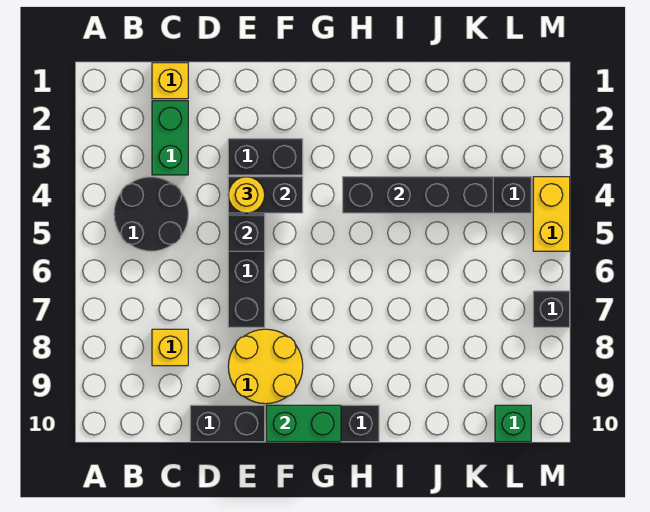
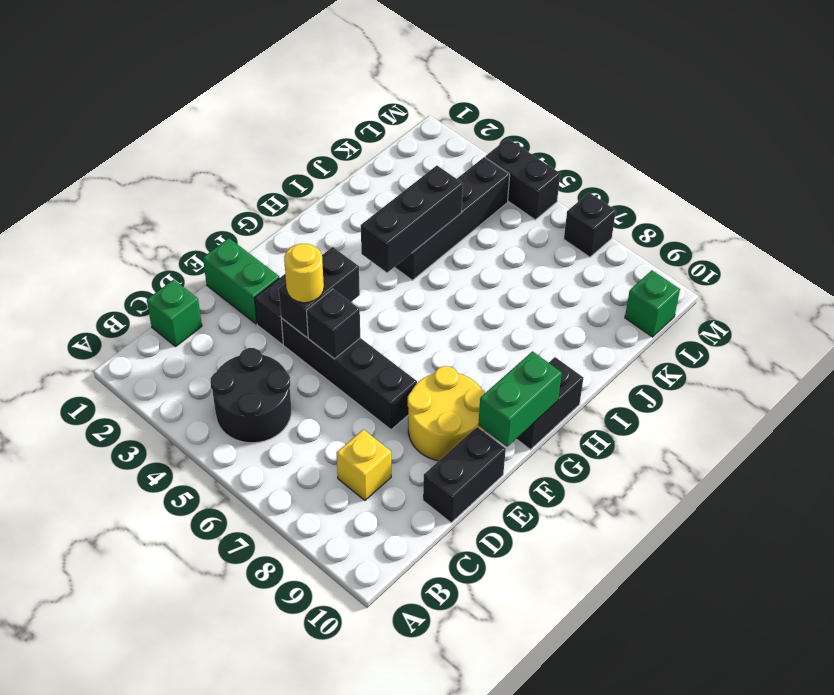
yellow brick C1 level 1 -> green brick C1 level 1
green brick C2:C3 level 1 -> green brick E1:E2 level 1
black brick H4:K4 level 2 -> black brick H4:J4 level 2
yellow brick M4:M5 level 1 -> black brick M4:M5 level 1

